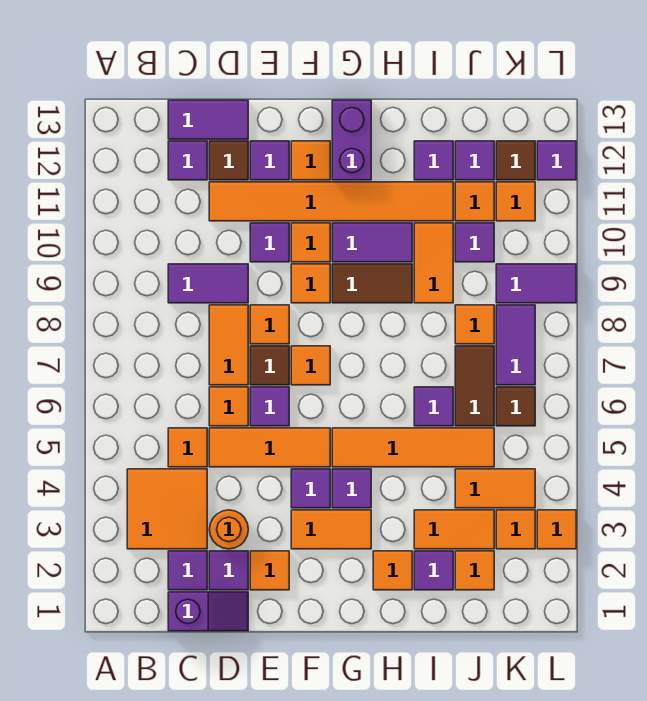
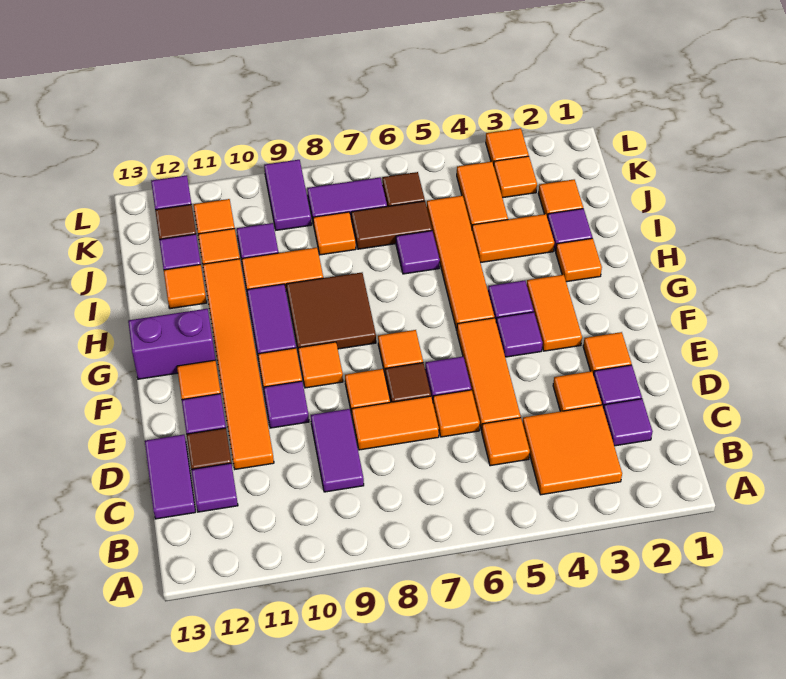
purple slope C1:D1 level 1 top C -> none
orange round brick D3 level 1 -> orange tile D3 level 1
brown tile G9:H9 level 1 -> brown tile G8:H9 level 1
orange tile I3:J3 level 1 -> orange tile I3:I4 level 1
purple tile I12 level 1 -> orange tile I12 level 1

